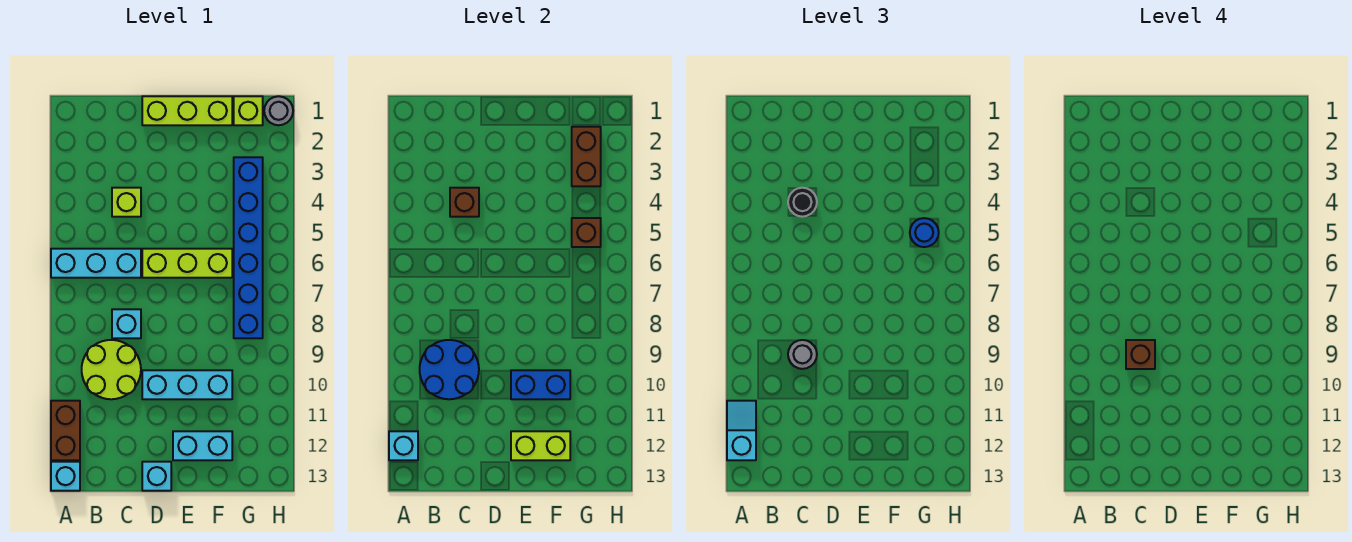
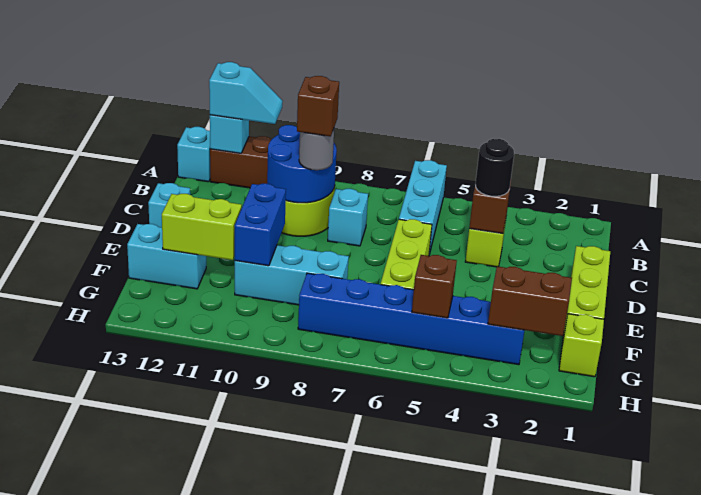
cyan brick D10:F10 level 1 -> cyan brick F8:F10 level 1
cyan brick E12:F12 level 1 -> cyan brick F12:F13 level 1
lime brick E12:F12 level 2 -> lime brick F11:F12 level 2
blue round brick G5 level 3 -> none
grey round brick H1 level 1 -> none

